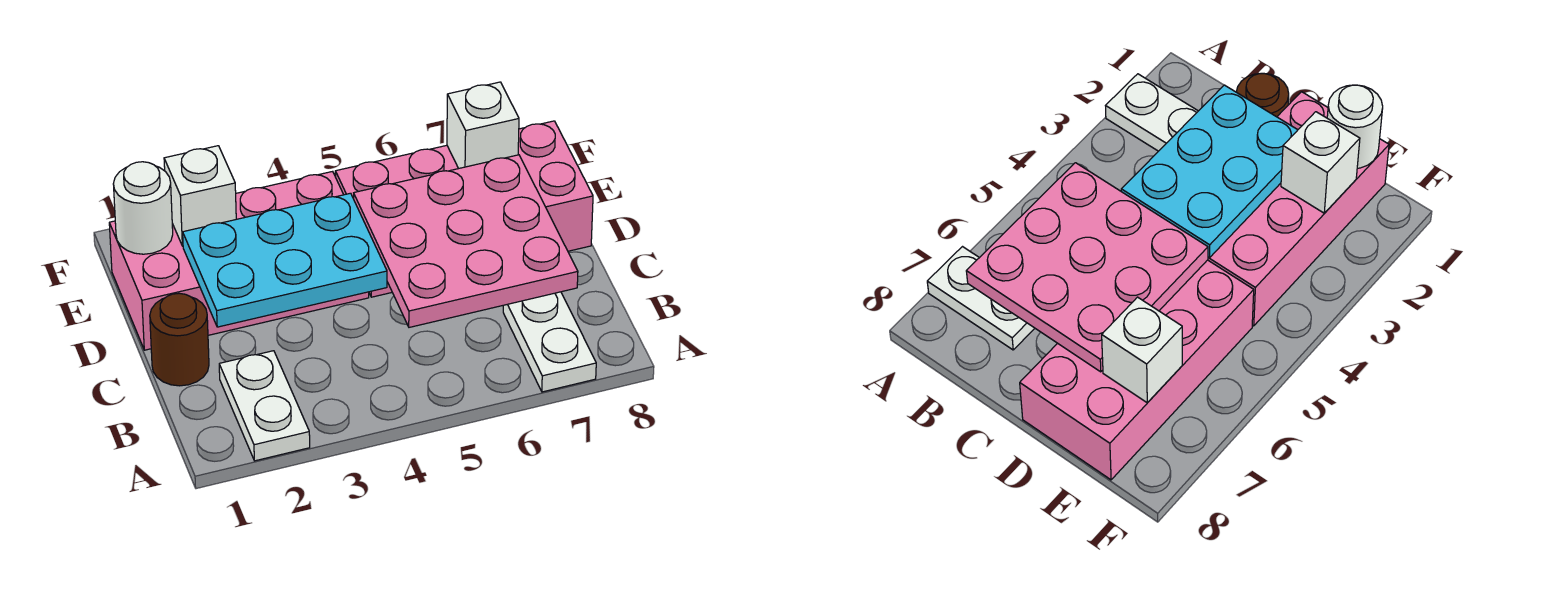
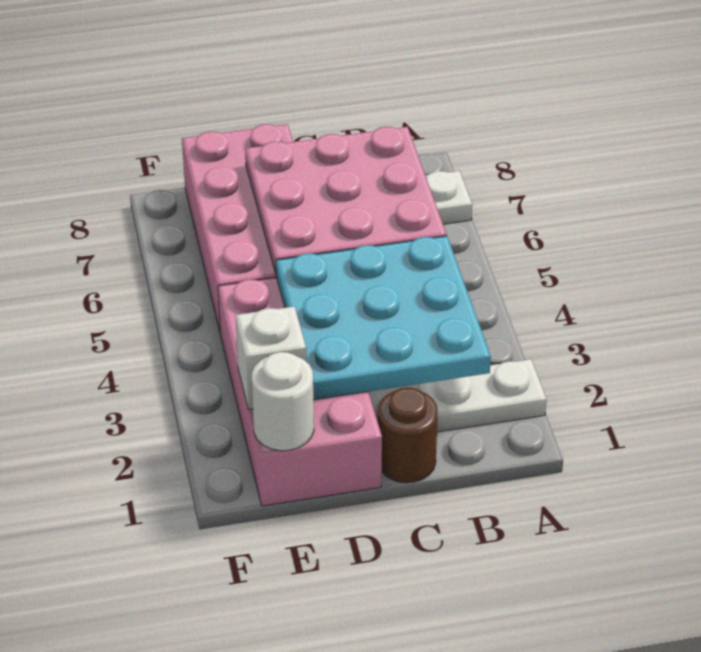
cyan plate C2:D4 level 2 -> cyan plate B2:D4 level 2
white brick E7 level 2 -> none

